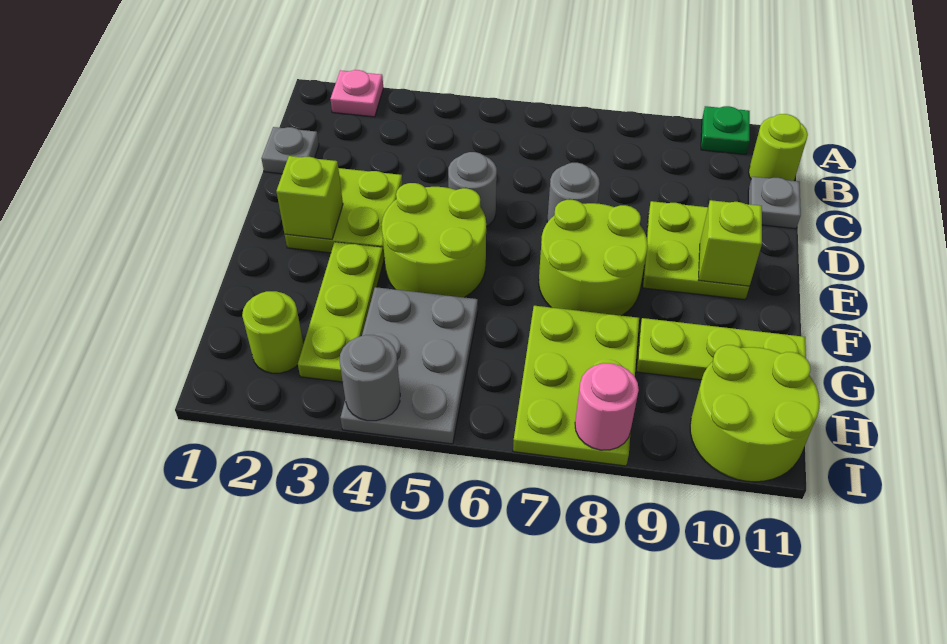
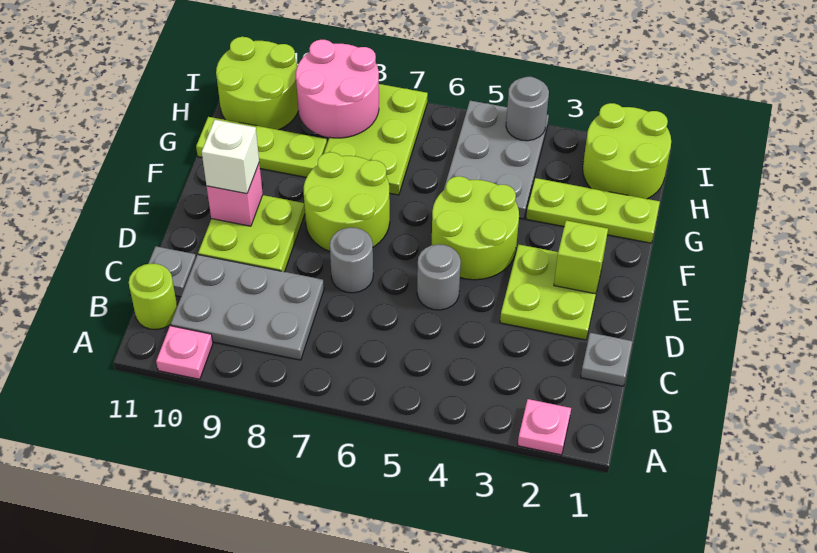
green plate A10 level 1 -> pink plate A10 level 1
none -> grey plate B8:C10 level 1
lime brick E10 level 2 -> pink brick E10 level 2
none -> white brick E10 level 3
lime plate F3:H3 level 1 -> lime plate G1:G3 level 1
lime round brick H2 level 1 -> lime round brick H1:I2 level 1
pink round brick I8 level 2 -> pink round brick H8:I9 level 2

